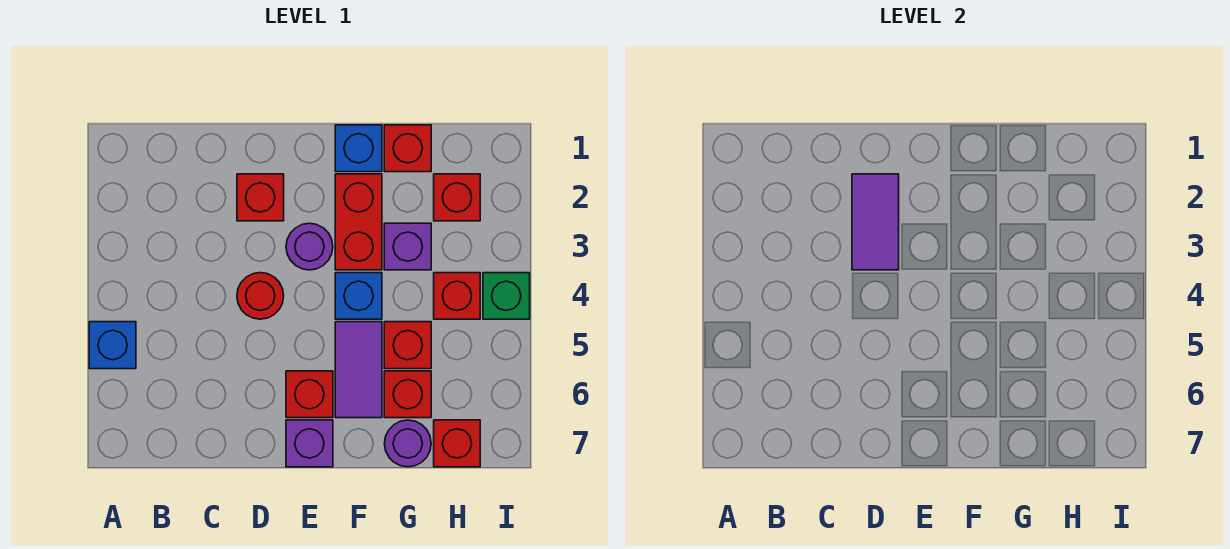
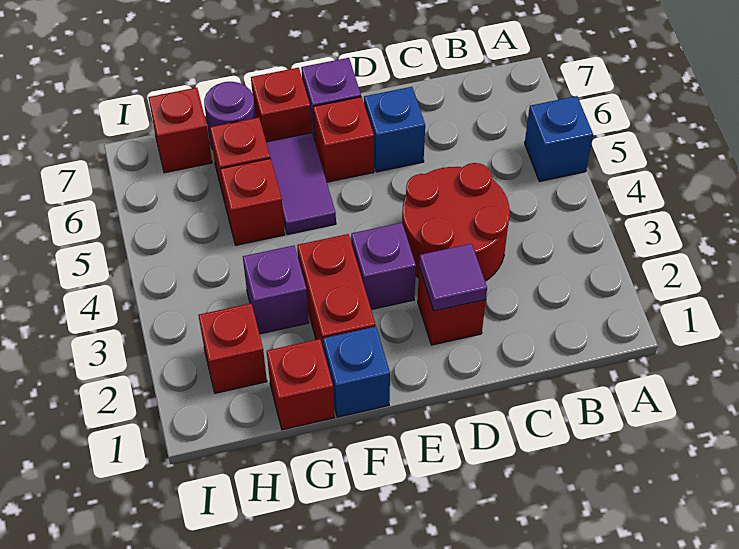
purple tile D2:D3 level 2 -> purple tile D2 level 2
red round brick D4 level 1 -> red round brick C3:D4 level 1
purple round brick E3 level 1 -> purple brick E3 level 1
blue brick F4 level 1 -> blue brick D6 level 1
red brick H4 level 1 -> red brick F7 level 1
green brick I4 level 1 -> none

